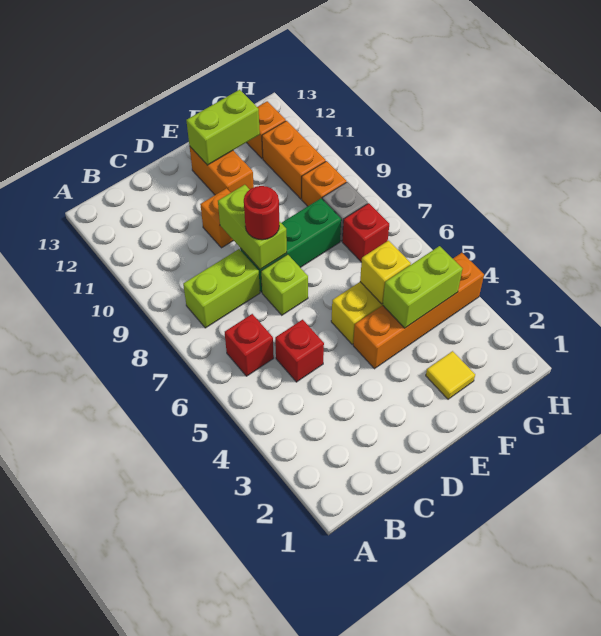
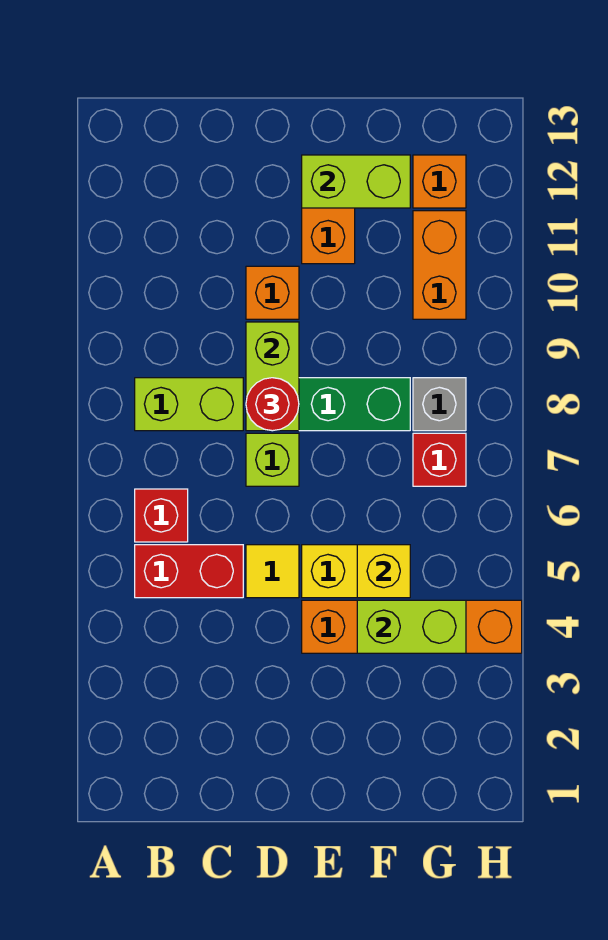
red brick C5 level 1 -> red brick B5:C5 level 1
yellow tile F2 level 1 -> yellow tile D5 level 1
orange brick G9 level 1 -> none

